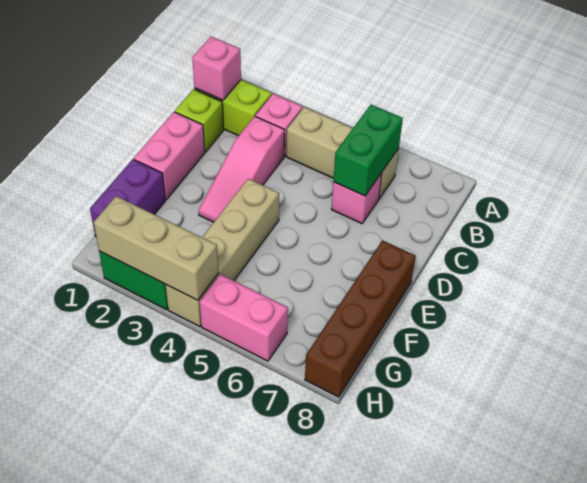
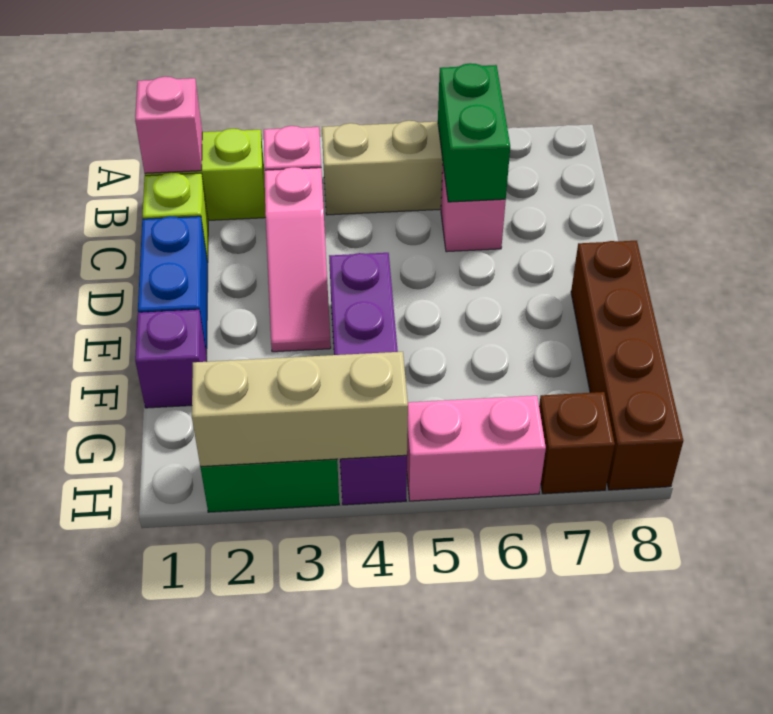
pink brick D1:E1 level 1 -> blue brick D1:E1 level 1
tan brick E4:H4 level 1 -> purple brick E4:H4 level 1
purple brick F1:G1 level 1 -> purple brick F1 level 1
none -> brown brick H7 level 1

